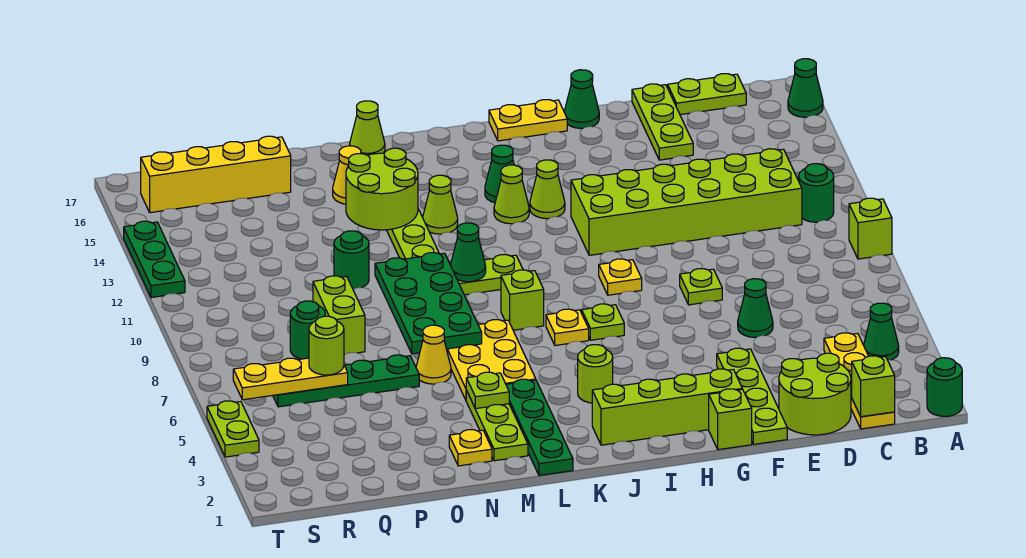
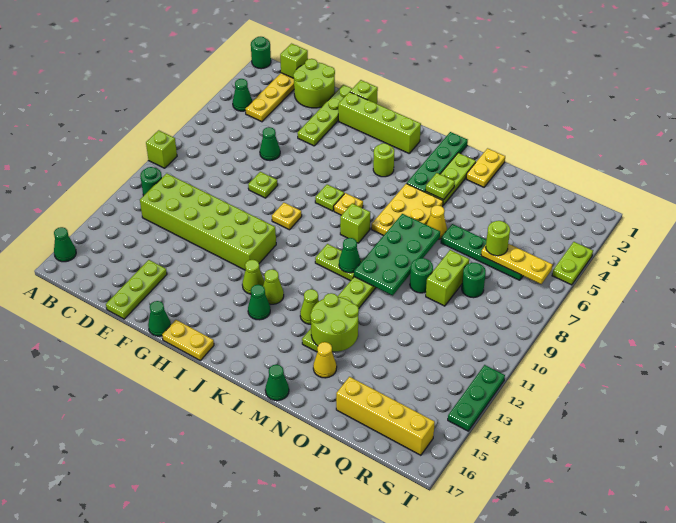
lime plate C17:D17 level 1 -> none
lime cone M17 level 1 -> green cone M17 level 1
yellow plate N2 level 1 -> yellow plate N1:N2 level 1
green round brick O11 level 1 -> green round brick O9 level 1

